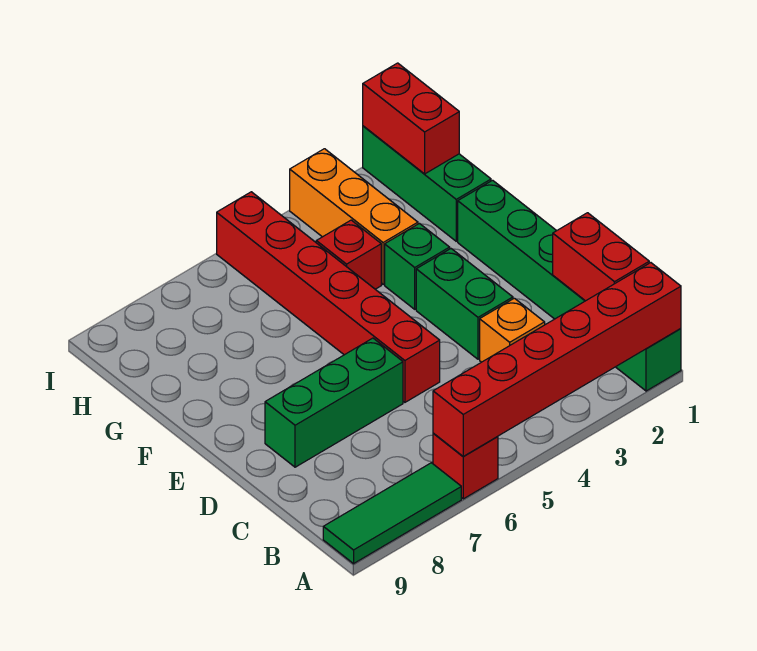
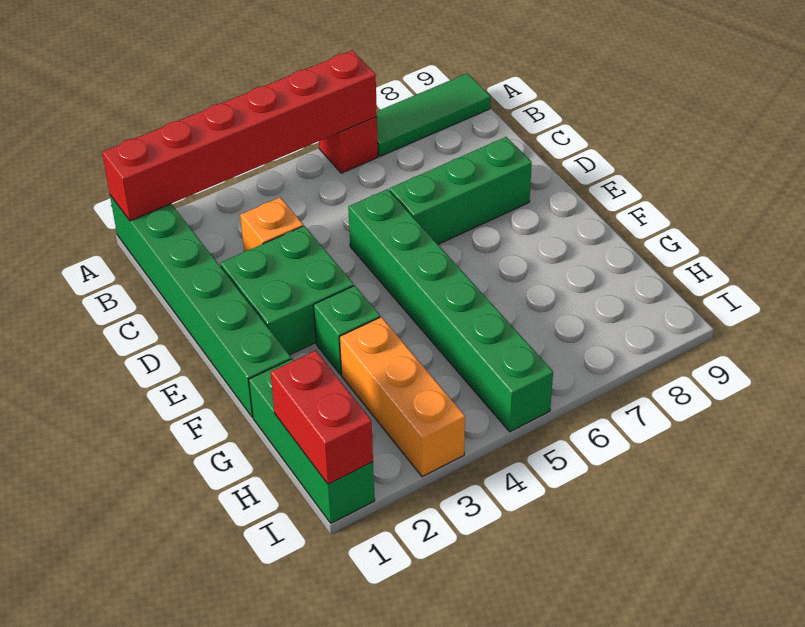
red brick B1:C1 level 2 -> none
green brick D3:E3 level 1 -> green brick D2:E3 level 1
red brick D5:I5 level 1 -> green brick D5:I5 level 1
red brick G4 level 1 -> none

